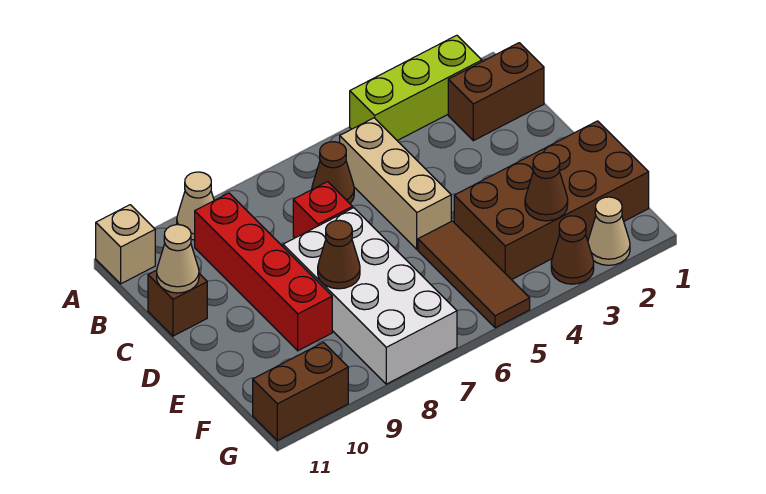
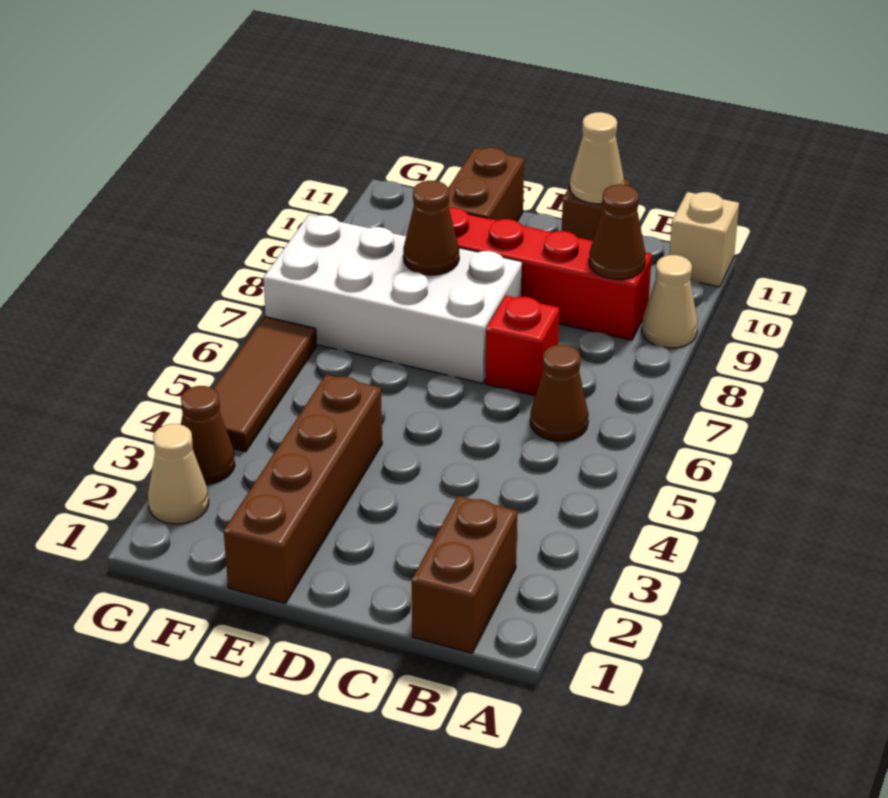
lime brick A2:A4 level 1 -> none
tan brick B5:D5 level 1 -> none
brown brick E1:F4 level 1 -> brown brick E1:E4 level 1
brown tile E5:G5 level 1 -> brown tile G4:G6 level 1
brown cone F3 level 2 -> brown cone B9 level 2
brown brick G10:G11 level 1 -> brown brick E10:E11 level 1

